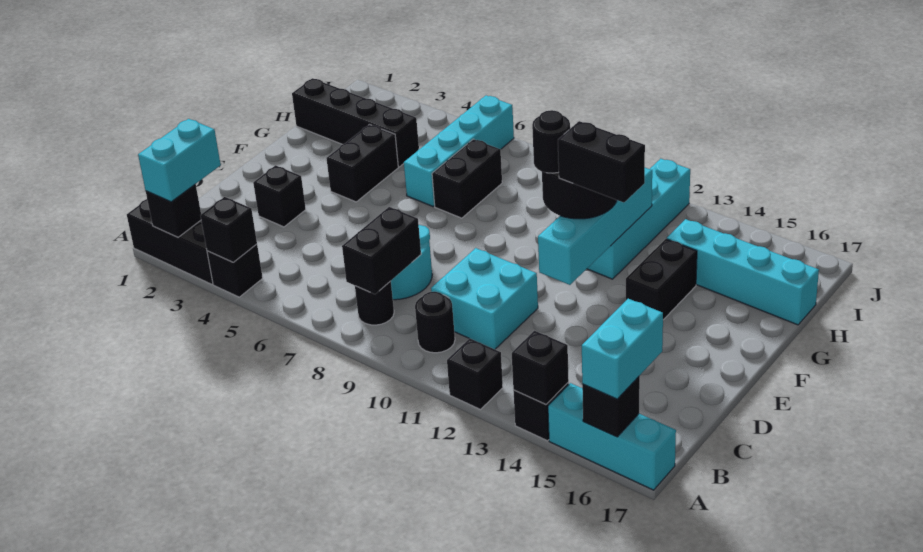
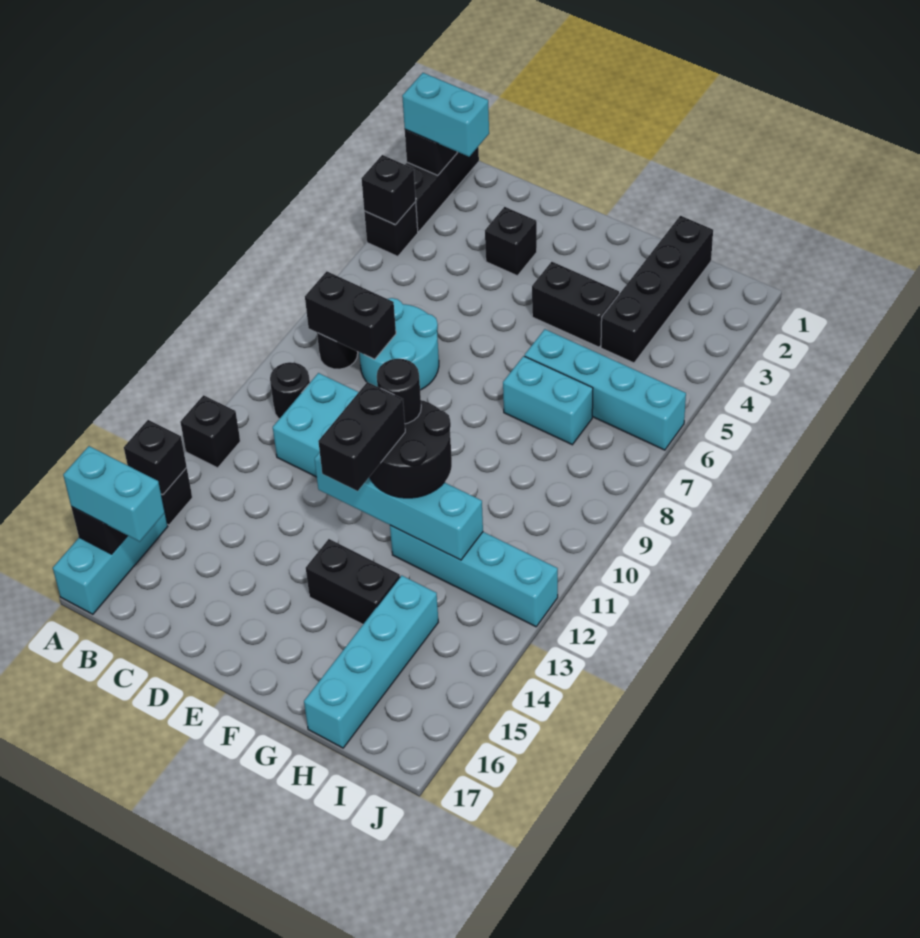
black brick G7:H7 level 1 -> cyan brick G7:H7 level 1

